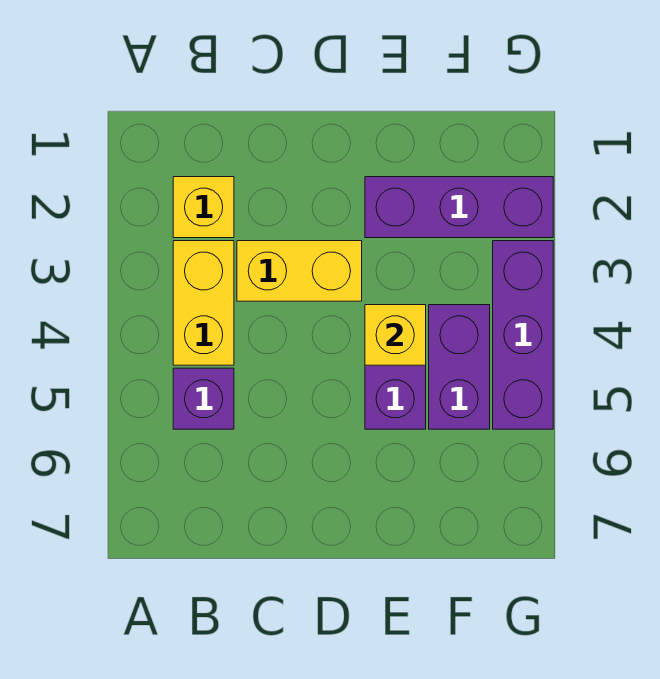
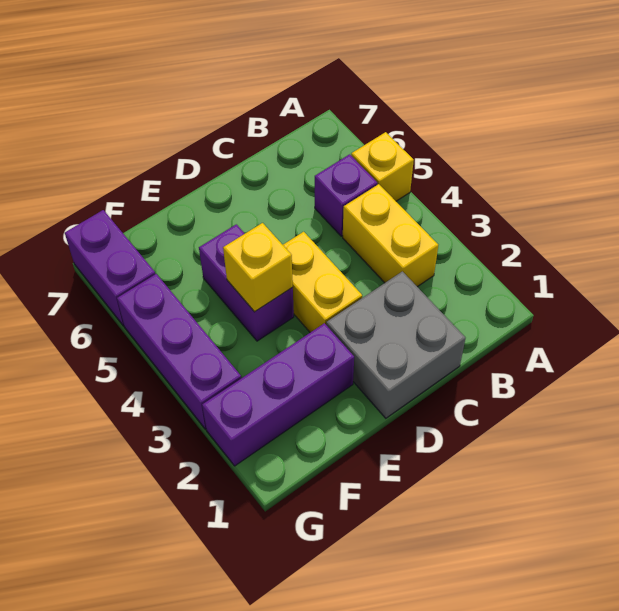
yellow brick B2 level 1 -> yellow brick A5 level 1
none -> grey brick C1:D2 level 1
yellow brick C3:D3 level 1 -> yellow brick D3:D4 level 1
purple brick F4:F5 level 1 -> purple brick G6:G7 level 1

